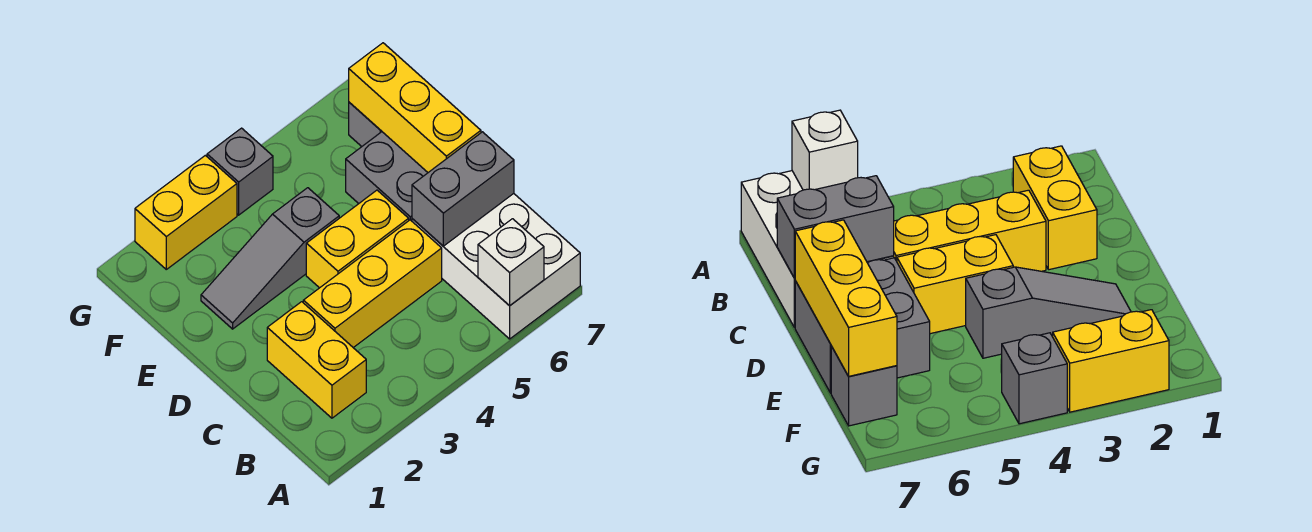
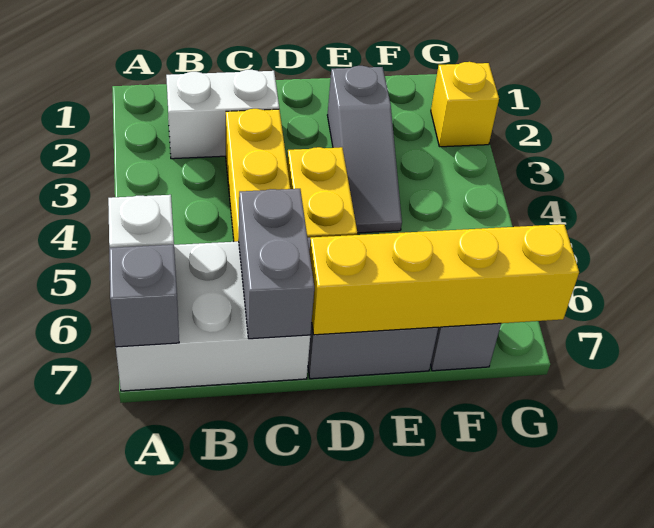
yellow brick B2:C2 level 1 -> white brick B2:C2 level 1
yellow brick D7:F7 level 2 -> yellow brick D7:G7 level 2
grey slope E2:E4 level 1 top 4 -> grey slope E2:E4 level 1 top 2
yellow brick G2:G3 level 1 -> yellow brick G2 level 1
grey brick G4 level 1 -> grey brick A7 level 2

